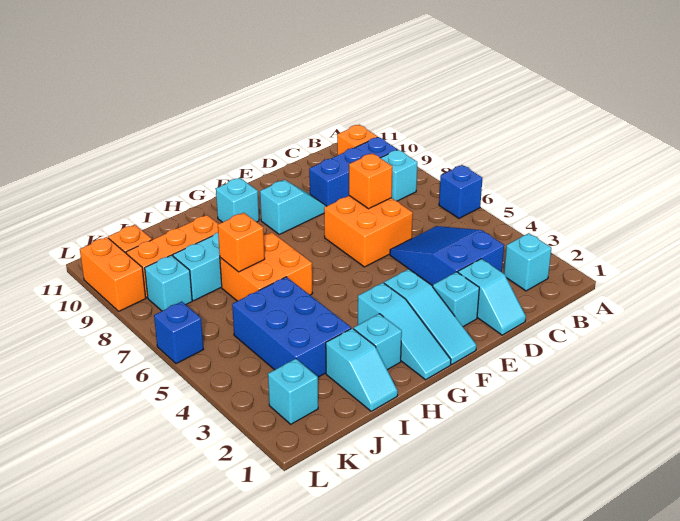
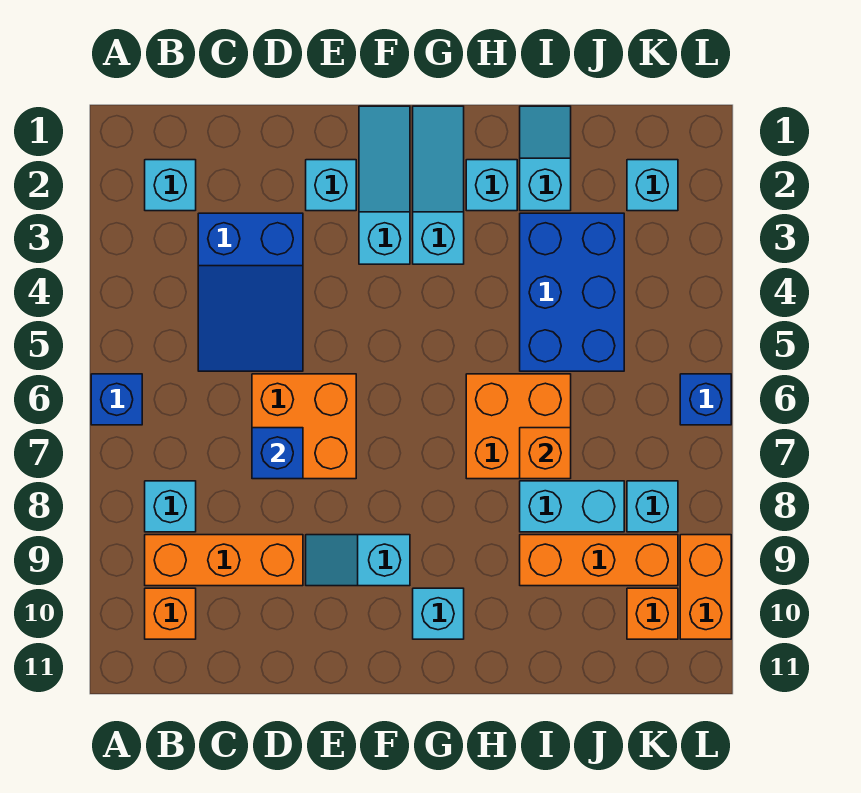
blue brick B9:D9 level 1 -> orange brick B9:D9 level 1
cyan slope D1:D2 level 1 top 2 -> none
orange brick D7 level 2 -> blue brick D7 level 2

